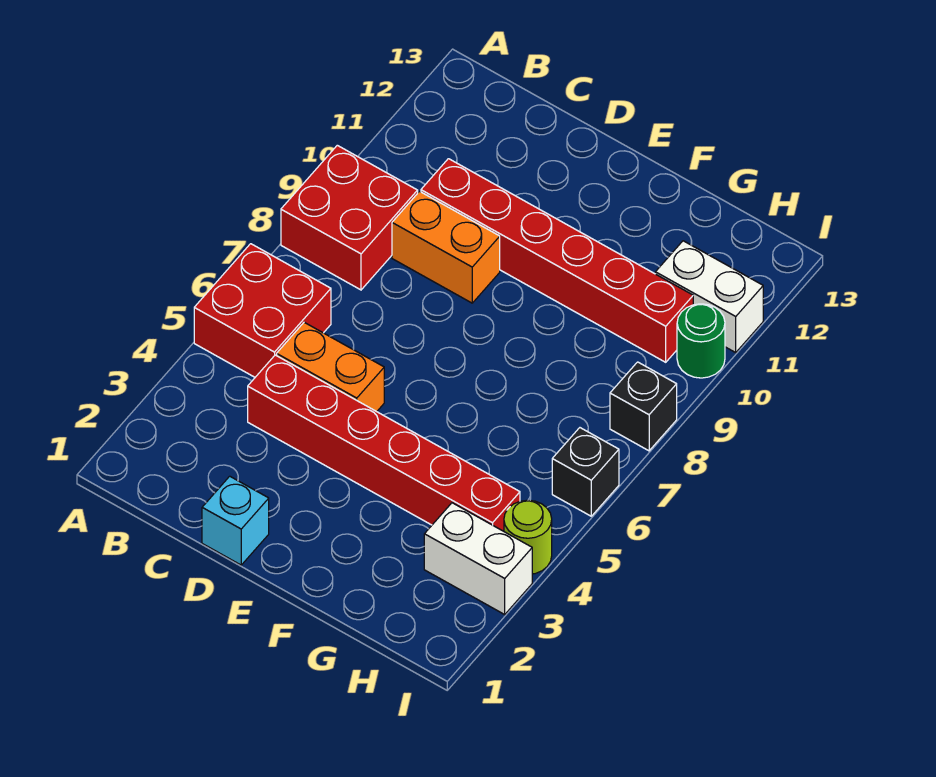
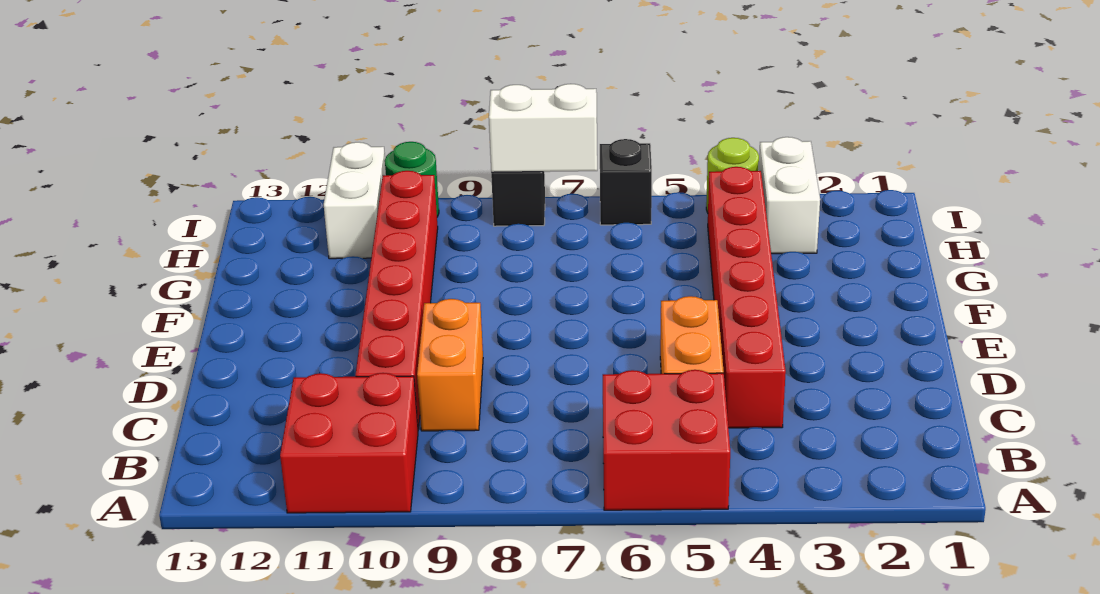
red brick A8:B9 level 1 -> red brick A10:B11 level 1
cyan brick D1 level 1 -> none
none -> white brick I7:I8 level 2

